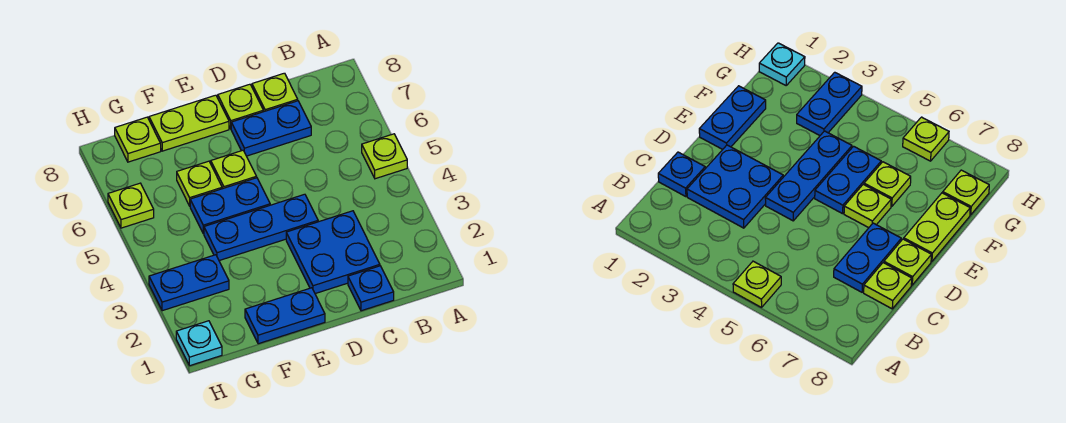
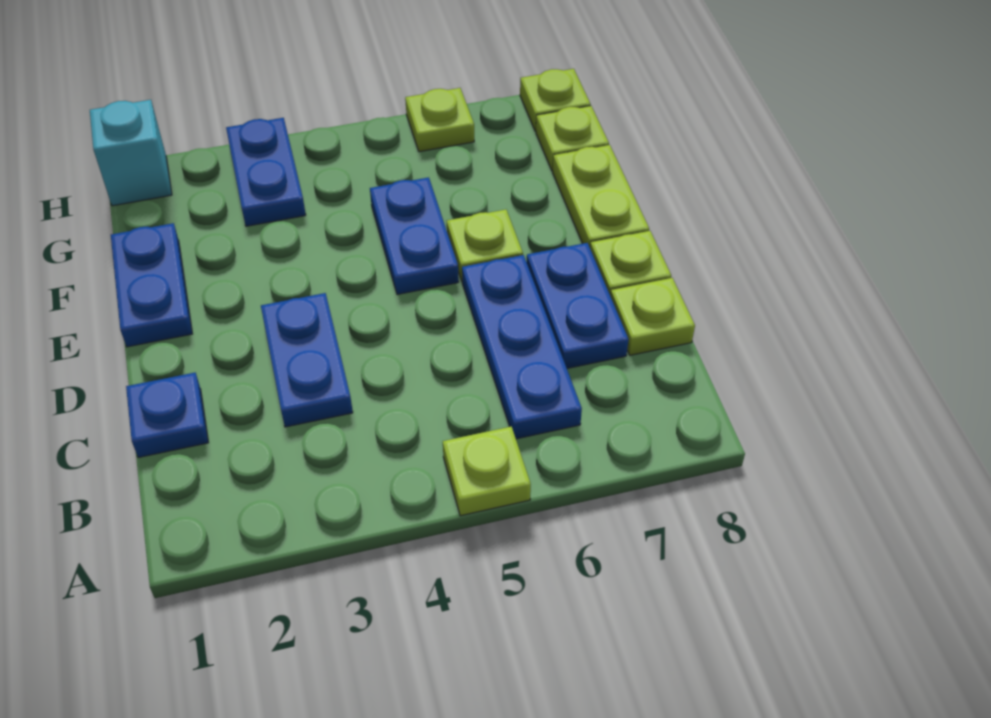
blue plate C2:D3 level 1 -> blue plate C3:D3 level 1
blue plate D4:F4 level 1 -> blue plate B6:D6 level 1
lime plate F6 level 1 -> lime plate H8 level 1
cyan plate H1 level 1 -> cyan brick H1 level 1

